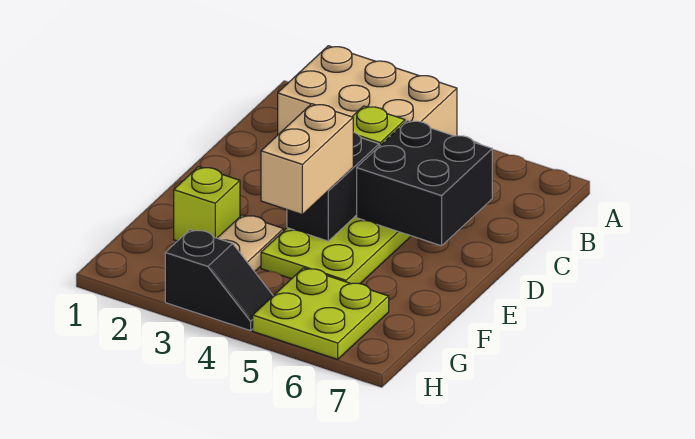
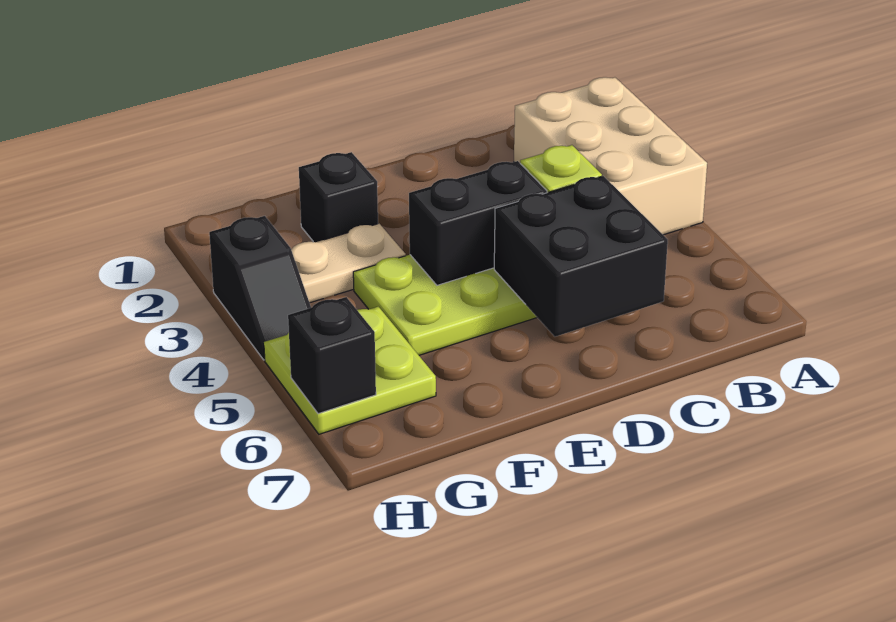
tan brick E4:F4 level 3 -> none
lime brick F2 level 1 -> black brick F2 level 1
none -> black brick H6 level 2

